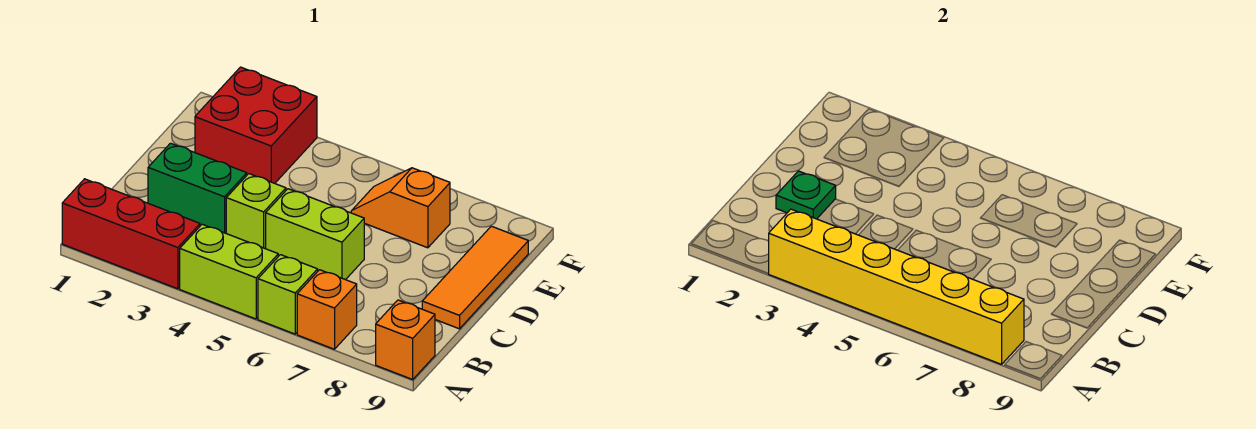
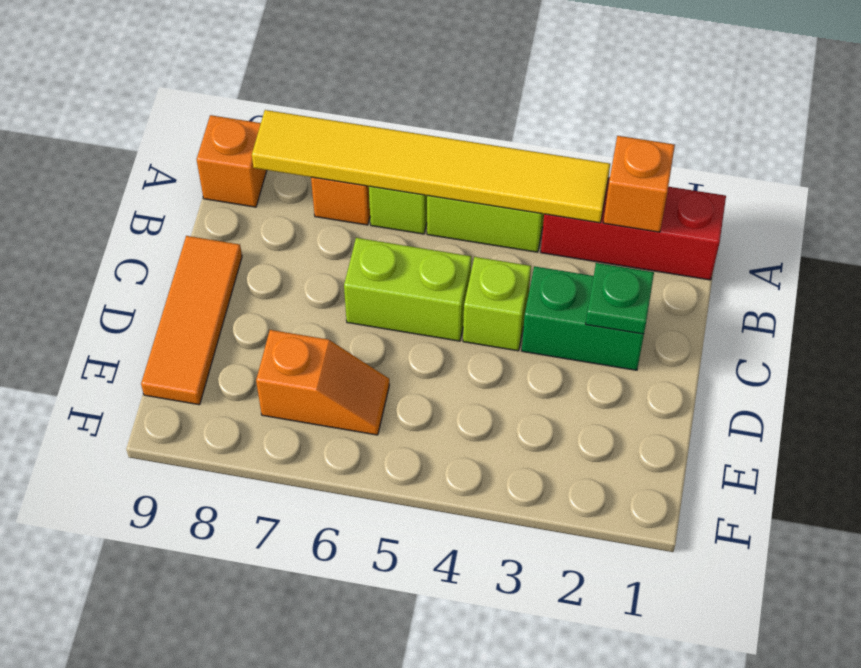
none -> orange brick A2 level 2
yellow brick A3:A8 level 2 -> yellow tile A3:A8 level 2
red brick E2:F3 level 1 -> none

